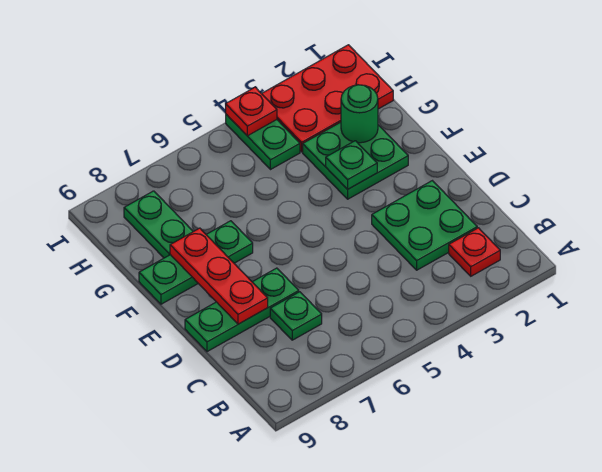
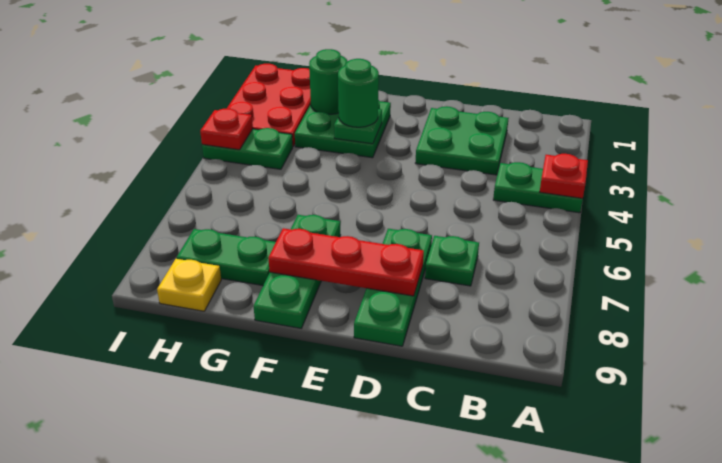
none -> green plate A4:B4 level 1
red plate B2 level 1 -> red plate A4 level 2
none -> green round brick F3 level 3
none -> yellow plate H9 level 1

